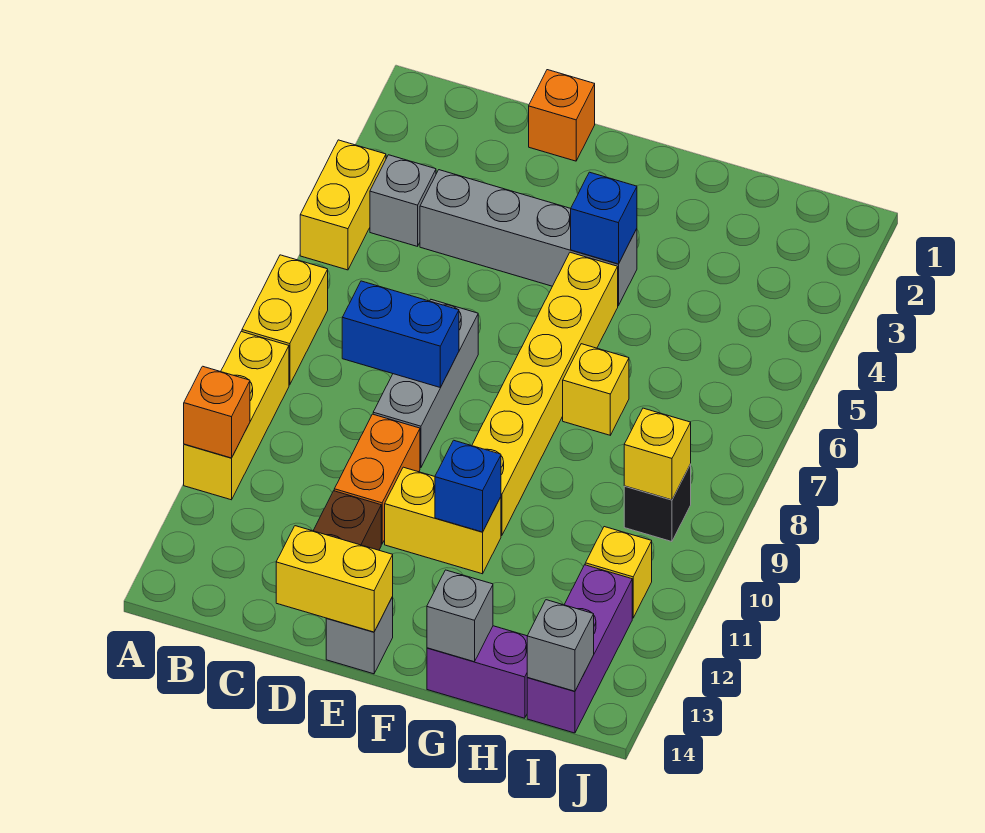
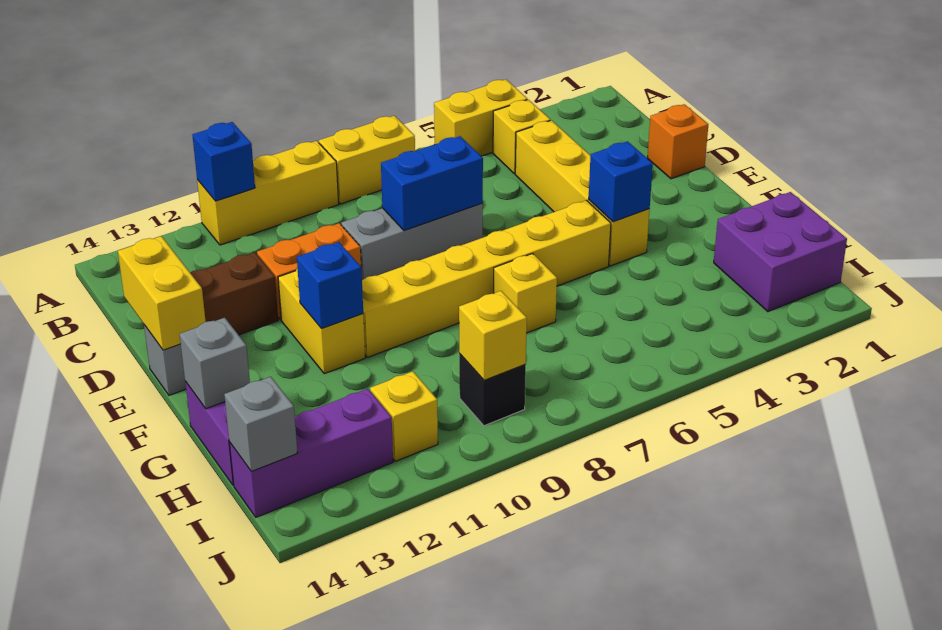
orange brick A11 level 2 -> blue brick A11 level 2
grey brick B4 level 1 -> yellow brick B4 level 1
grey brick C4:F4 level 1 -> yellow brick C4:F4 level 1
blue brick C8:D8 level 2 -> blue brick D7:D8 level 2
none -> purple brick H1:I2 level 1

